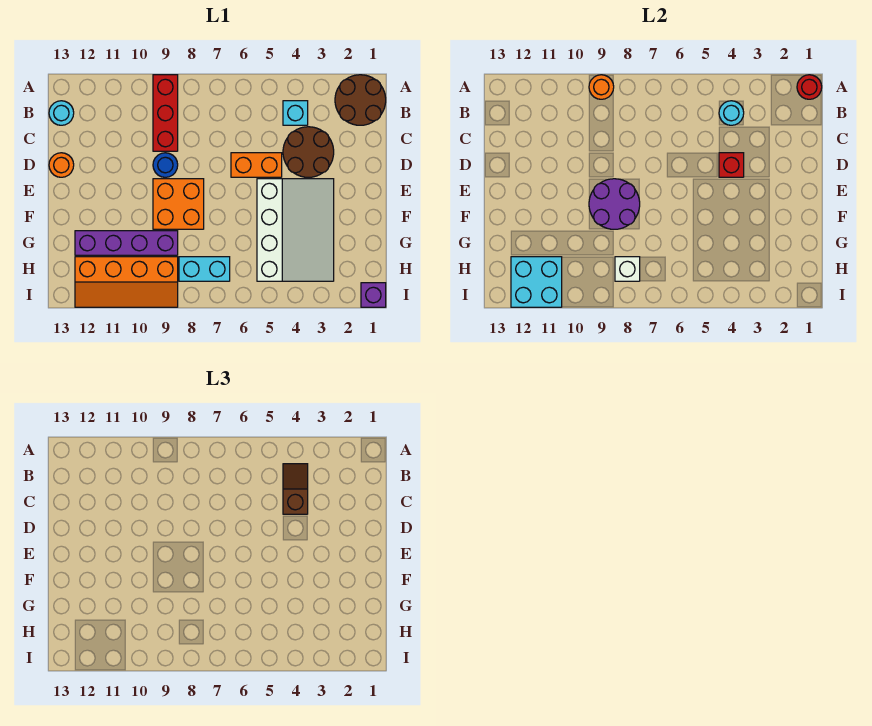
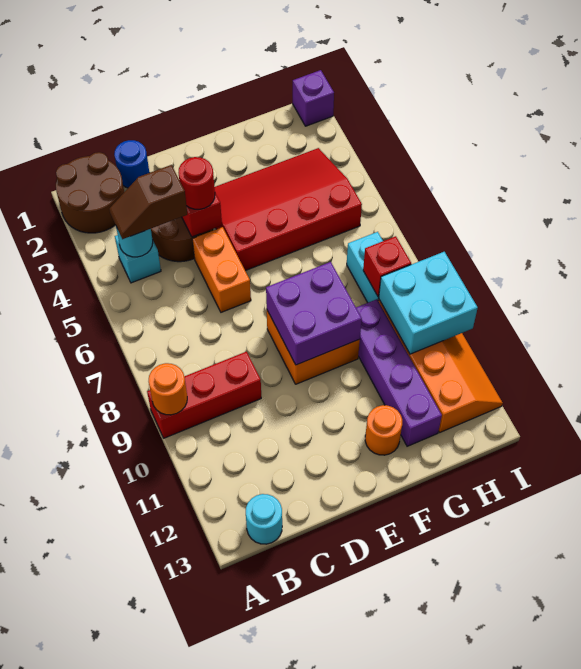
red round brick A1 level 2 -> red round brick D4 level 3
blue round brick D9 level 1 -> blue round brick C1 level 1
orange round brick D13 level 1 -> orange round brick F12 level 1
white slope E3:H5 level 1 top 5 -> red slope E3:H5 level 1 top 5
purple round brick E8:F9 level 2 -> purple brick E8:F9 level 2
white brick H8 level 2 -> red brick H8 level 2
cyan brick H11:I12 level 2 -> cyan brick H9:I10 level 2

